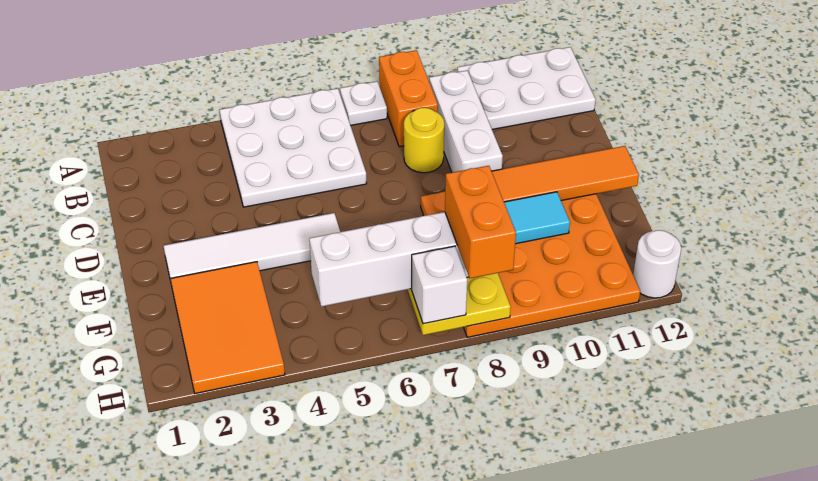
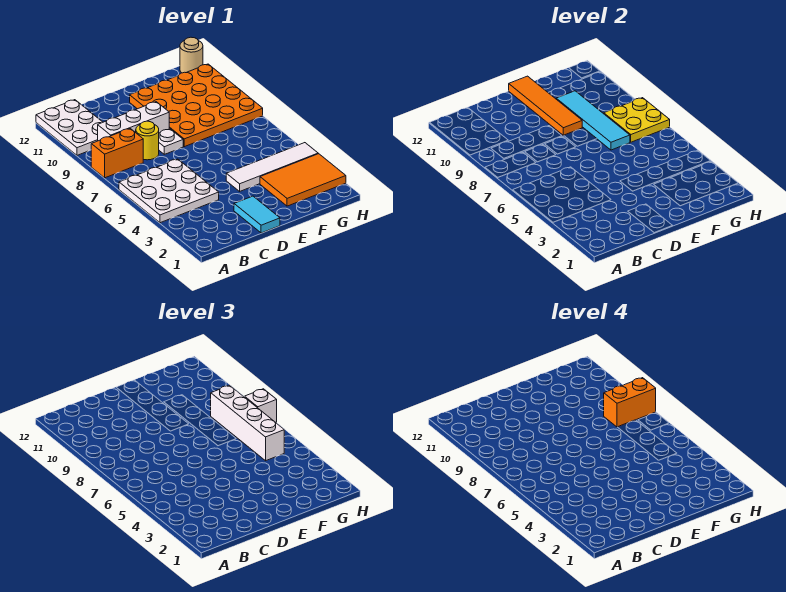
white plate A7 level 1 -> white plate D8 level 1
none -> cyan tile D1:D2 level 1
white tile E2:E5 level 1 -> white tile E4:H4 level 1
white round brick H12 level 1 -> tan round brick H12 level 1

